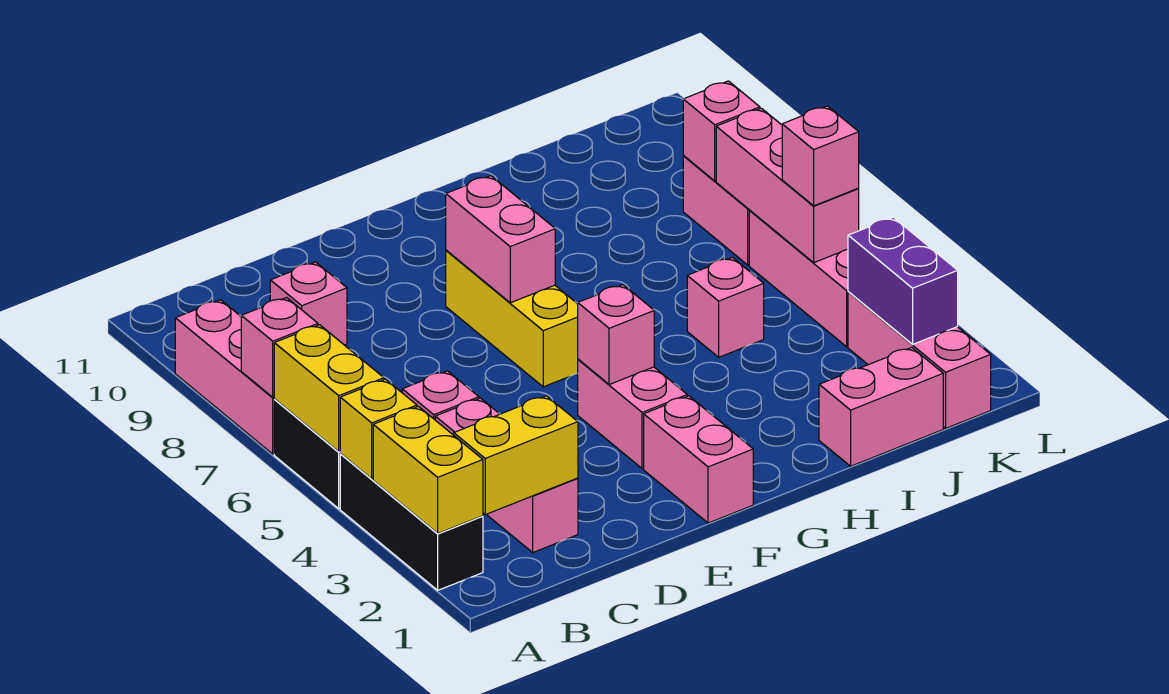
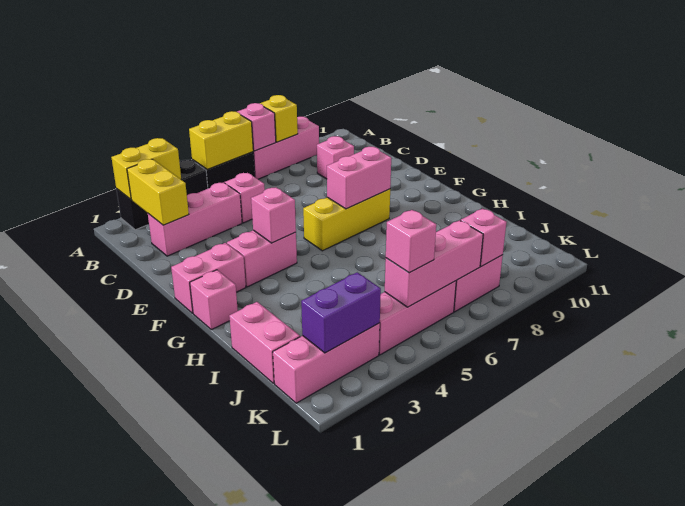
yellow brick A4 level 2 -> yellow brick A8 level 2
pink brick I5 level 1 -> pink brick G1 level 1

